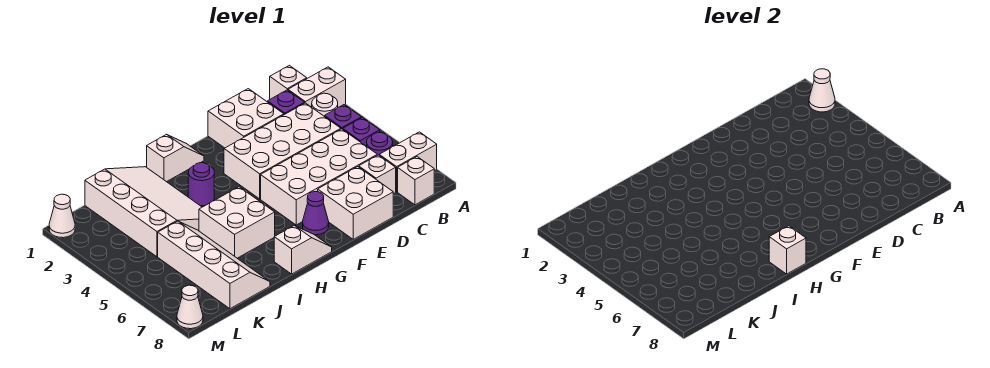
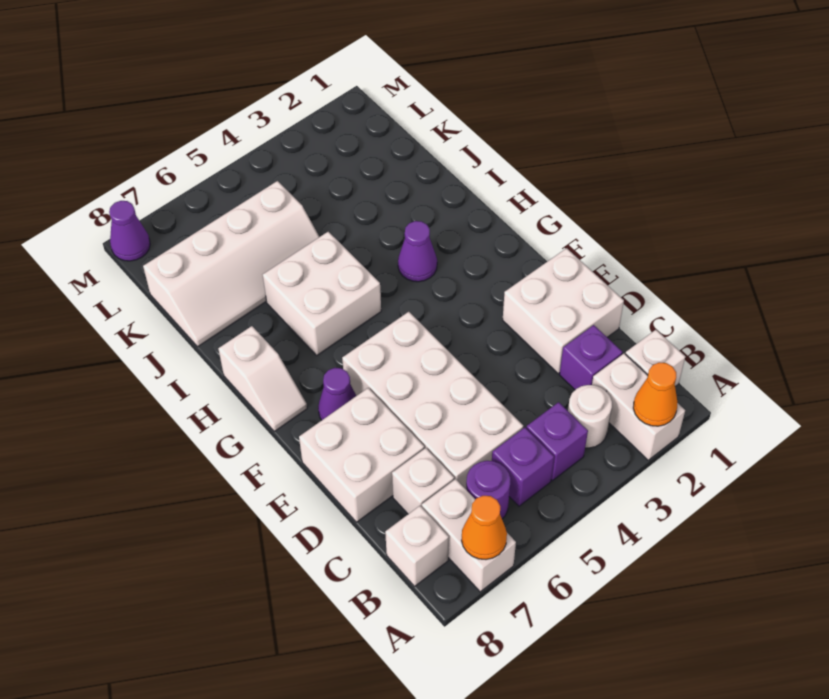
white cone A2 level 2 -> orange cone A2 level 2
none -> orange cone A7 level 2
white brick C3:F4 level 1 -> none
white slope G1:H1 level 1 top H -> none
purple round brick H3 level 1 -> purple cone H3 level 1
white brick H8 level 2 -> none
white slope I1:K4 level 1 top K -> none
white cone M1 level 1 -> none
white cone M8 level 1 -> purple cone M8 level 1

